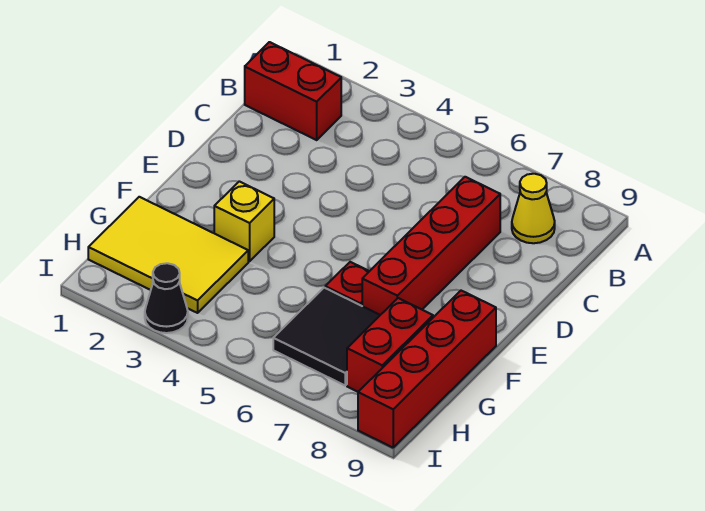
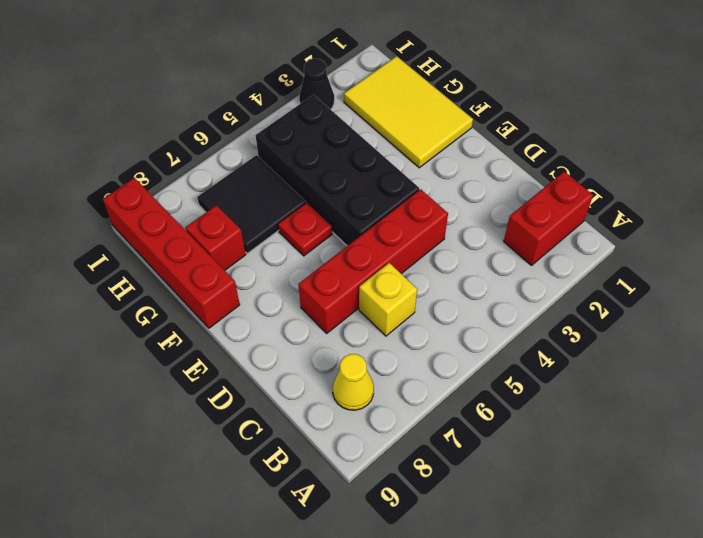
red brick C7:F7 level 1 -> red brick D4:D7 level 1
none -> black brick E4:H5 level 1
yellow brick F3 level 1 -> yellow brick C6 level 1
yellow tile G1:H3 level 1 -> yellow tile F1:H2 level 1
red brick G8:H8 level 1 -> red brick G8 level 1

